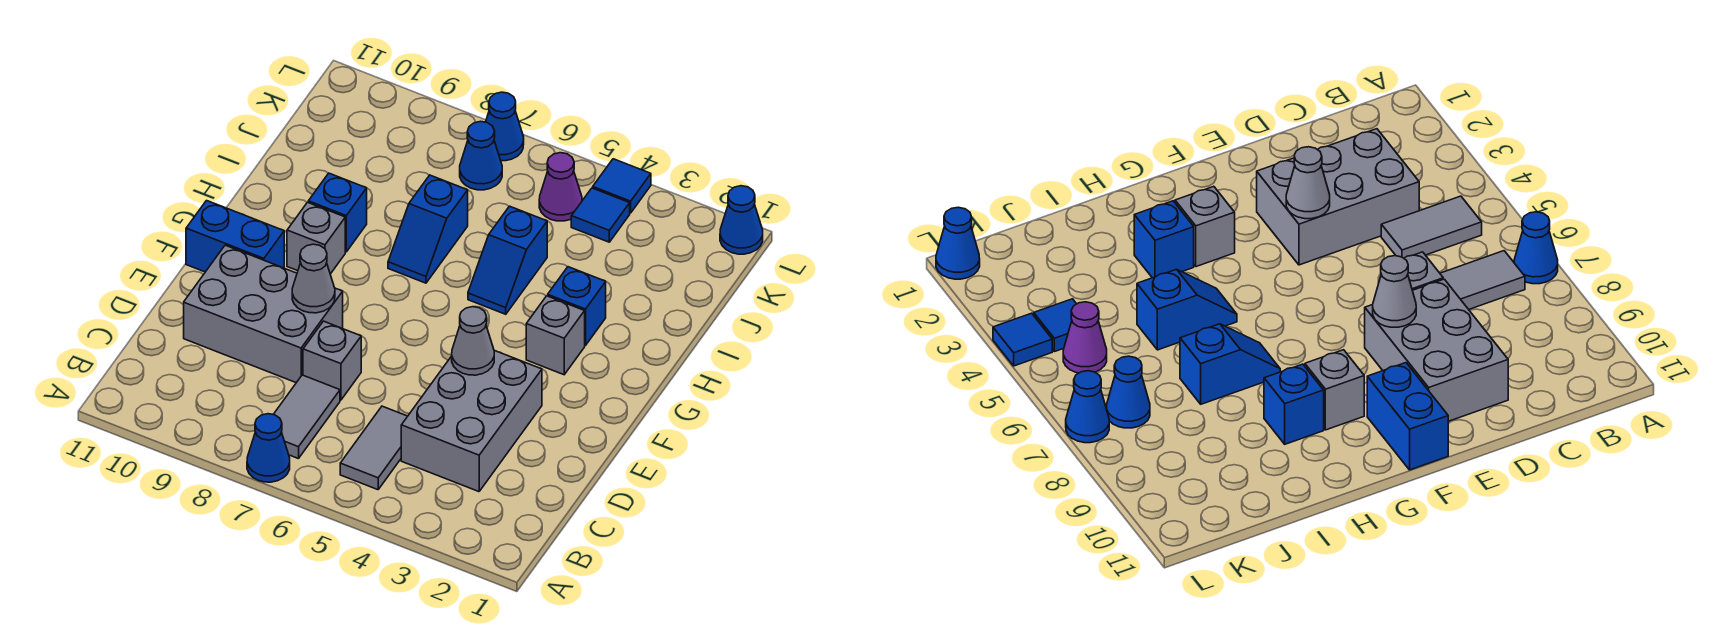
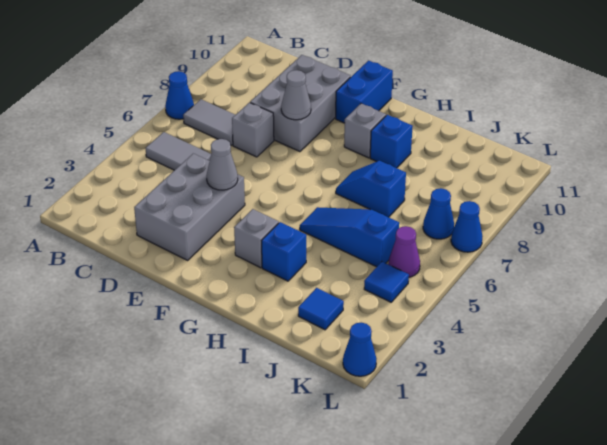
grey brick C3:E4 level 1 -> grey brick D2:E4 level 1
blue slope H5:I5 level 1 top I -> blue slope H5:J5 level 1 top J
blue tile L4 level 1 -> blue tile J2 level 1

